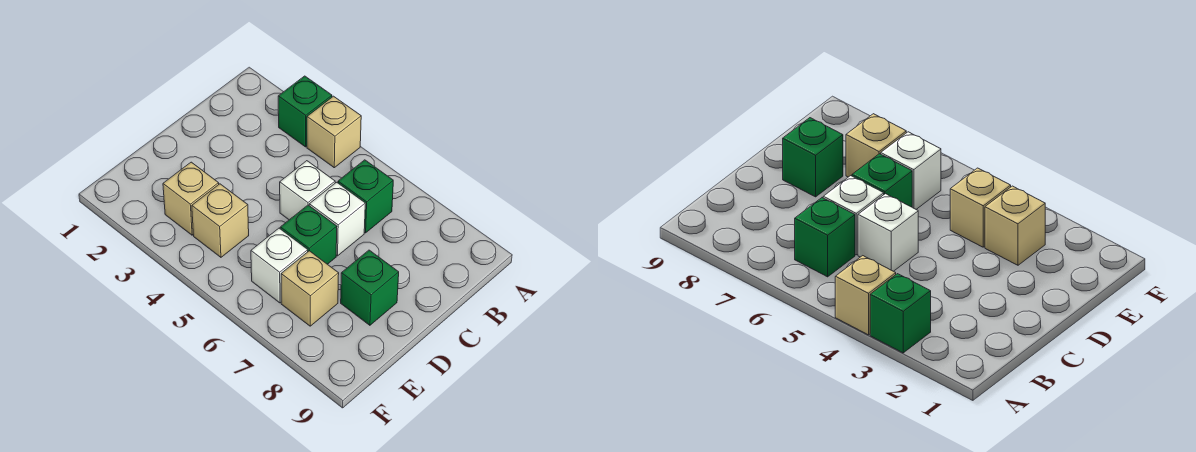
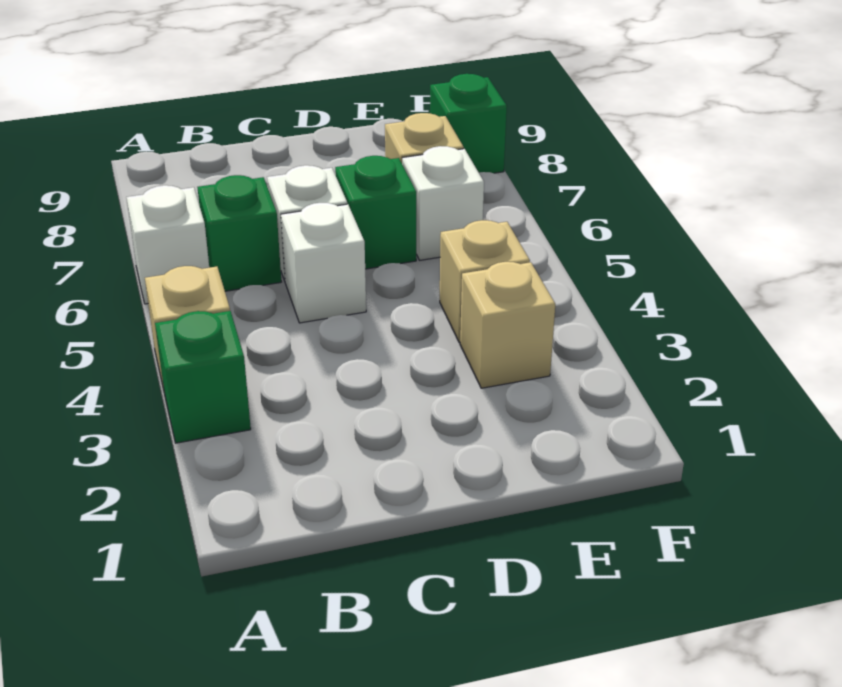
none -> white brick A6 level 1
green brick D8 level 1 -> green brick F8 level 1

